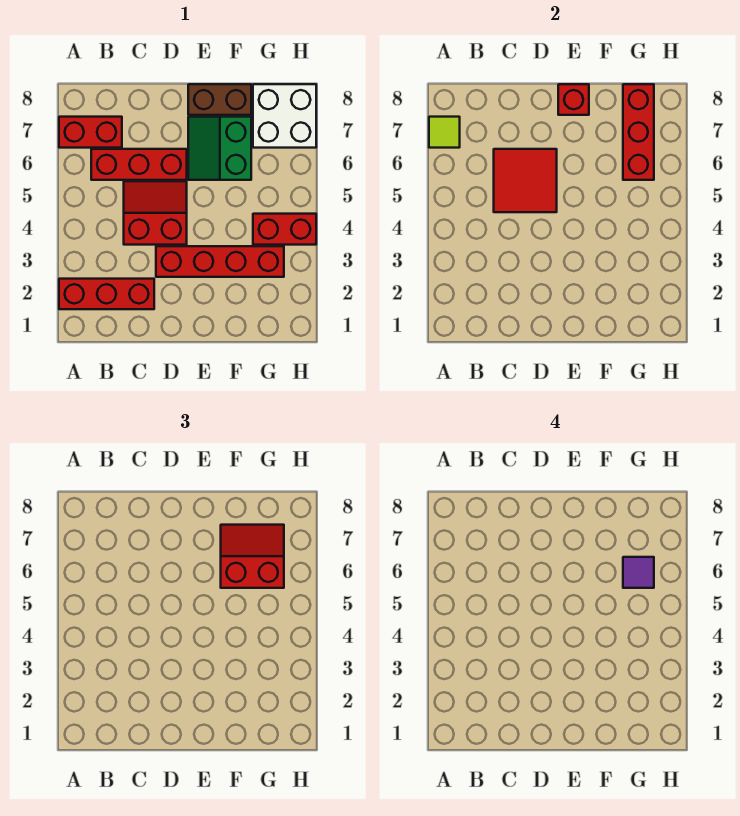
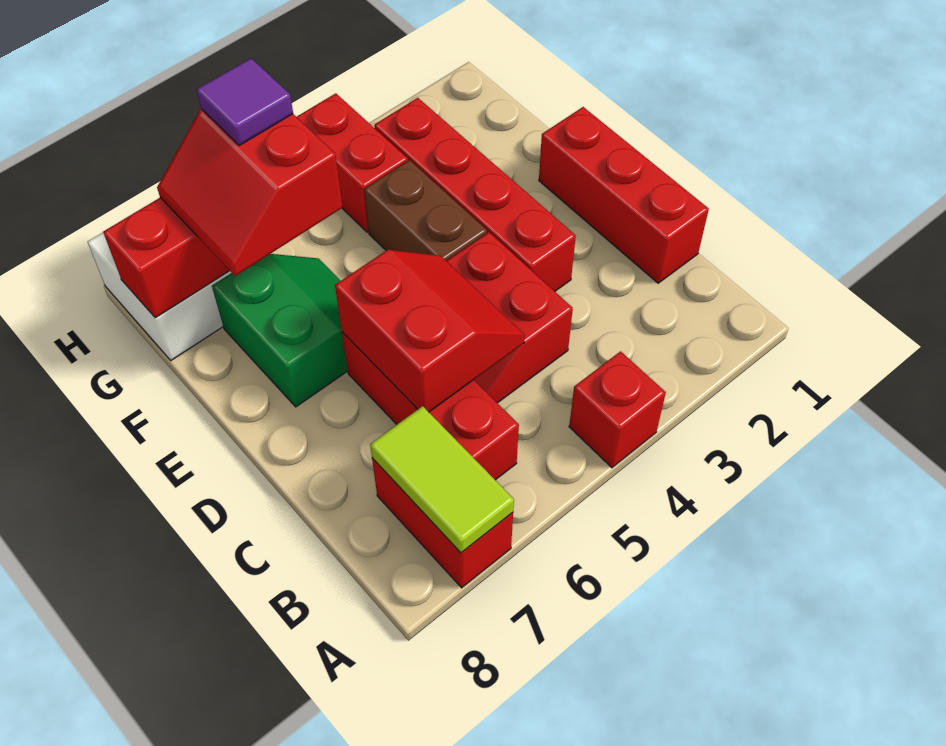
red brick A2:C2 level 1 -> red brick C1:E1 level 1
lime tile A7 level 2 -> lime tile A7:B7 level 2
red tile C5:D6 level 2 -> red slope C5:D6 level 2 top 6
green slope E6:F7 level 1 top F -> green slope E6:F7 level 1 top 7
brown brick E8:F8 level 1 -> brown brick E4:F4 level 1
red brick E8 level 2 -> red brick A4 level 1

